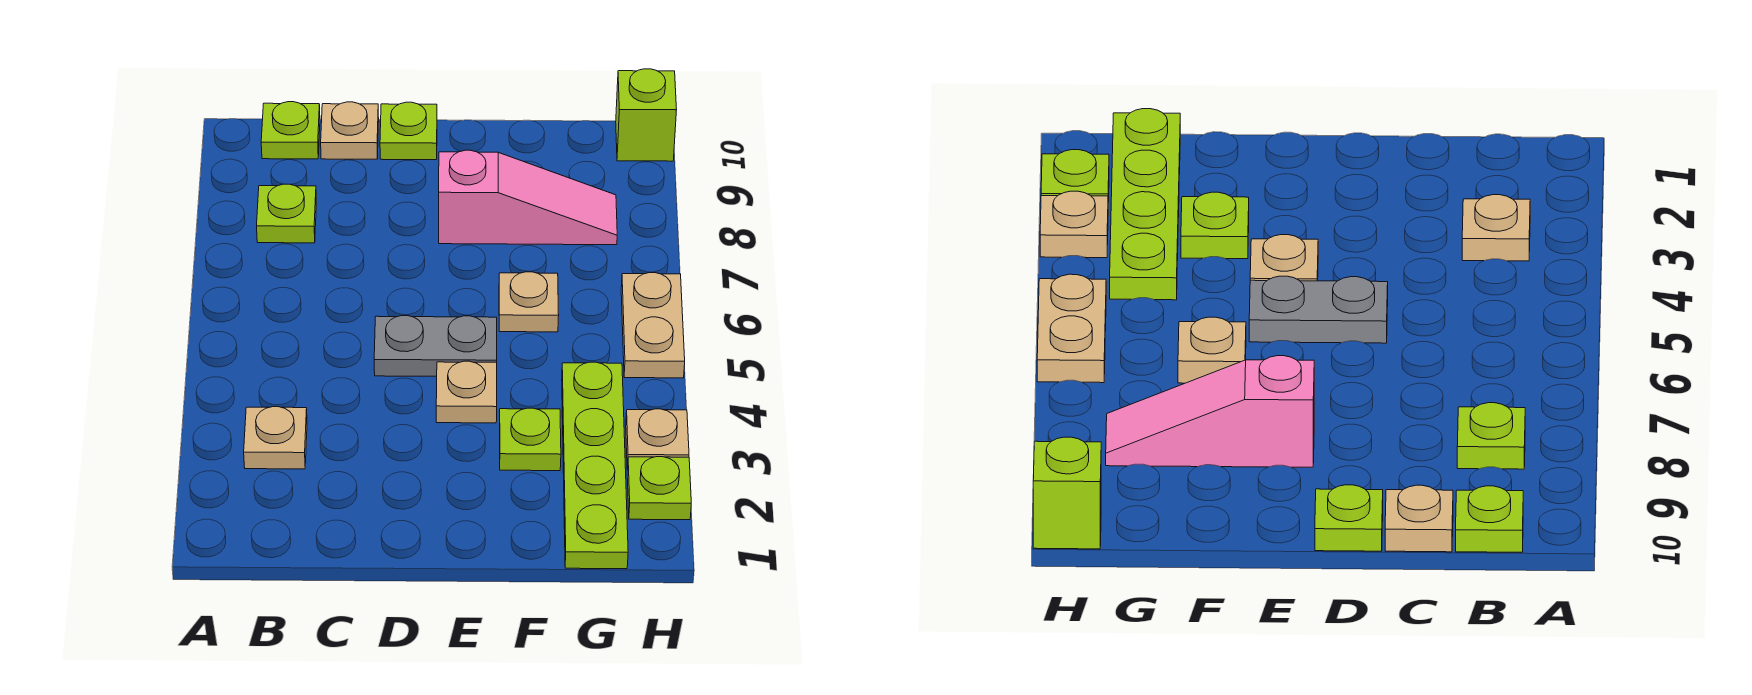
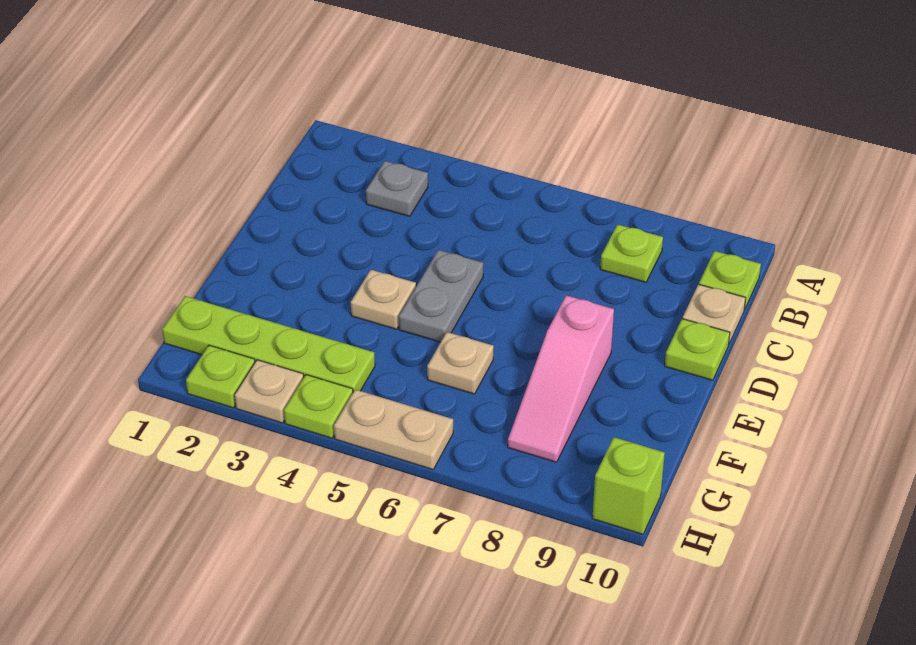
tan plate B3 level 1 -> grey plate B3 level 1
lime plate F3 level 1 -> lime plate H4 level 1

